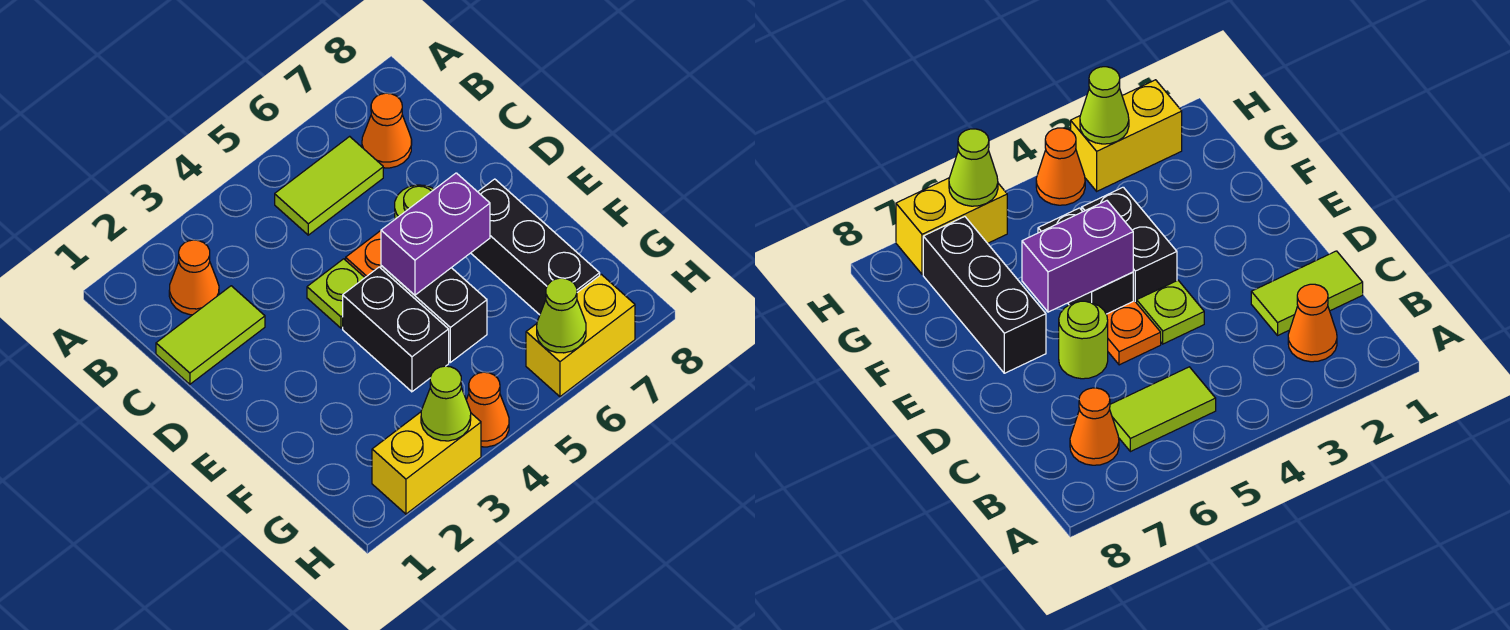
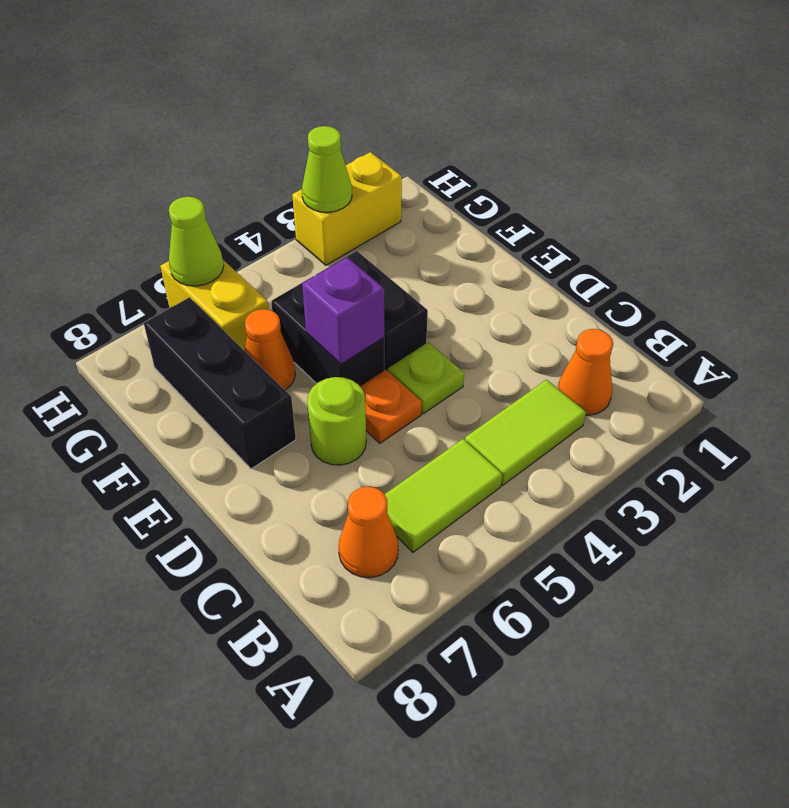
lime tile C1:C2 level 1 -> lime tile B3:B4 level 1
purple brick E5:E6 level 2 -> purple brick E5 level 2
orange cone H4 level 1 -> orange cone F6 level 1
yellow brick H6:H7 level 1 -> yellow brick G6:H6 level 1

